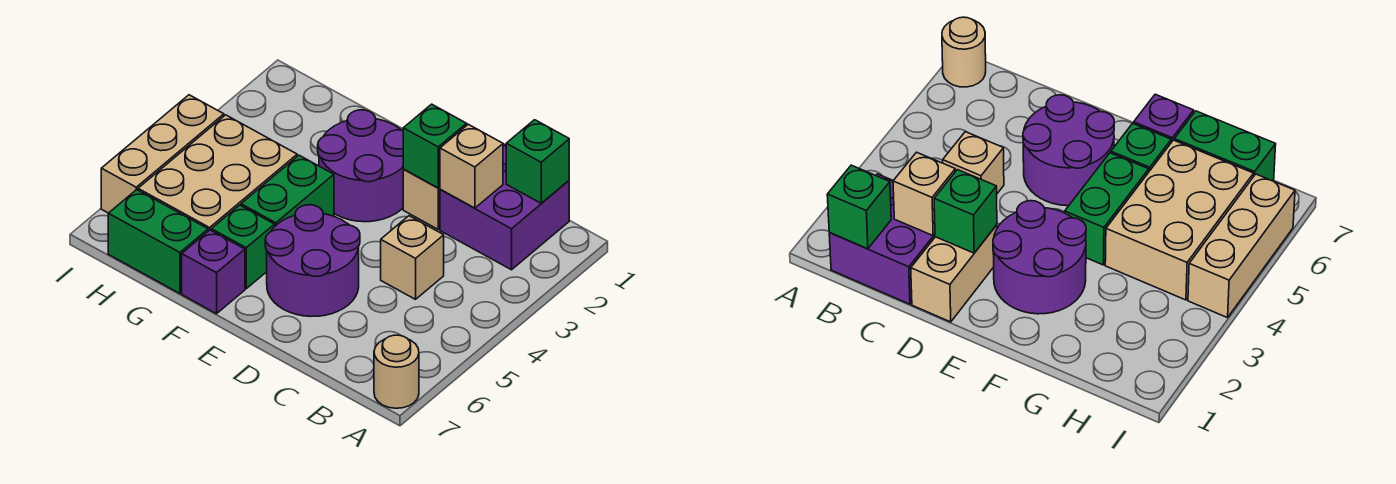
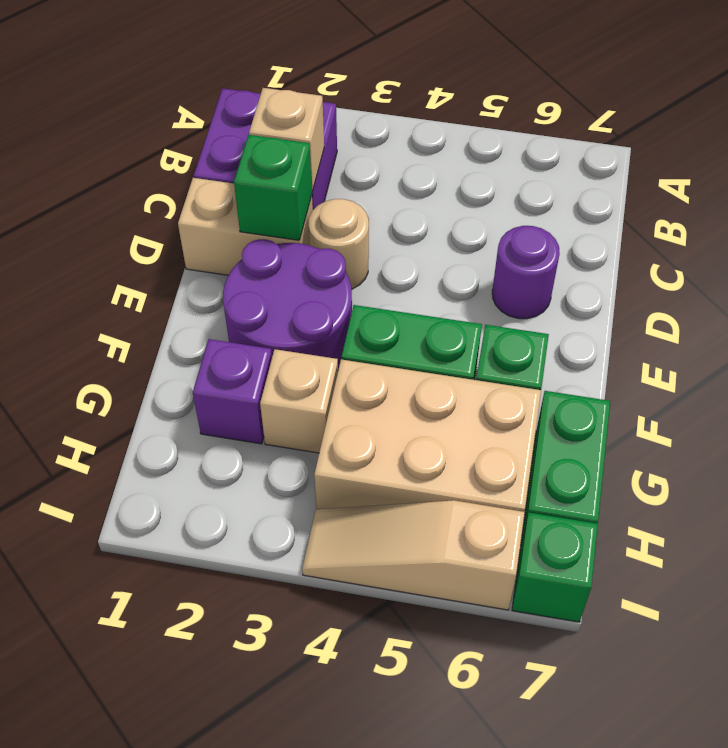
tan round brick A7 level 1 -> tan round brick D3 level 1
green brick B1 level 2 -> green brick I7 level 1
tan brick C4 level 1 -> tan brick G3 level 1
purple round brick D5:E6 level 1 -> purple round brick D6 level 1
purple brick F7 level 1 -> purple brick G2 level 1
tan brick I4:I6 level 1 -> tan slope I4:I6 level 1 top 6

